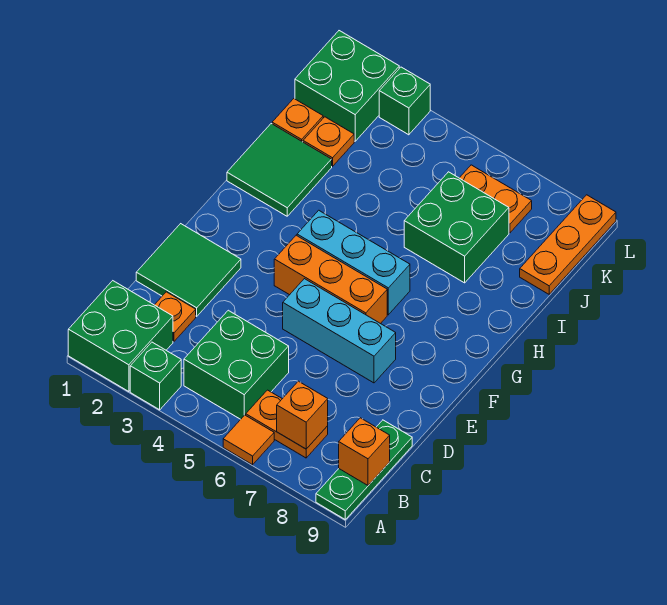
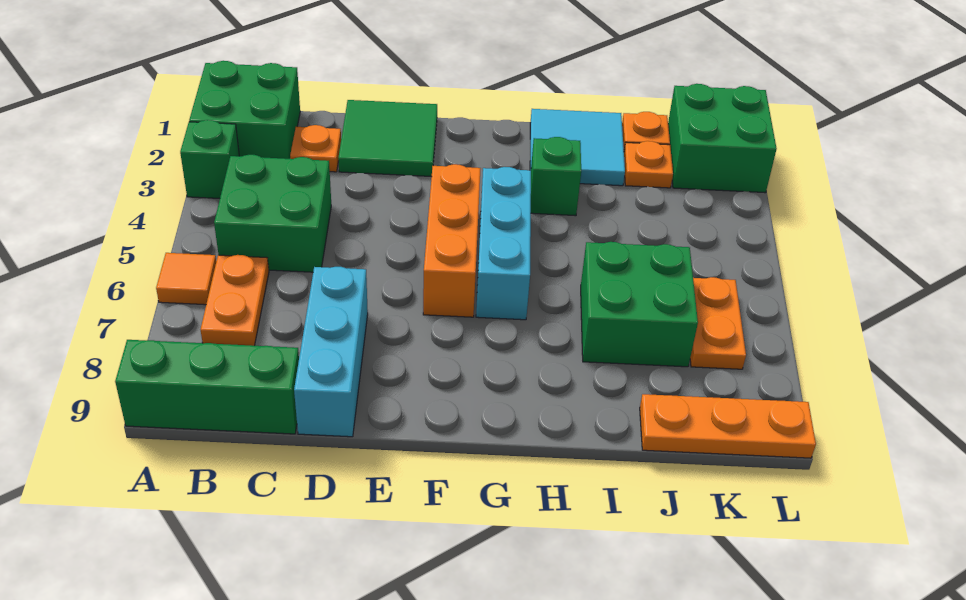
green plate A9:C9 level 1 -> green brick A9:C9 level 1
orange brick B7 level 2 -> none
orange brick B9 level 2 -> none
cyan brick E5:E7 level 1 -> cyan brick D7:D9 level 1
green tile H1:I2 level 1 -> cyan tile H1:I2 level 1
green brick L3 level 1 -> green brick H3 level 1

